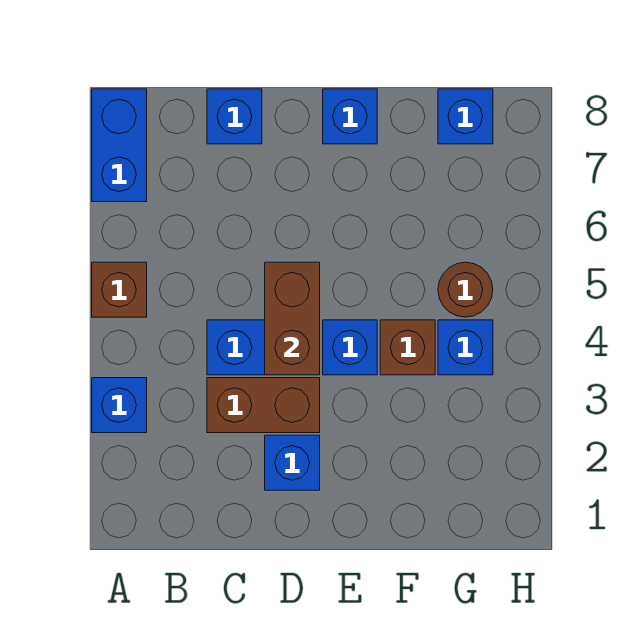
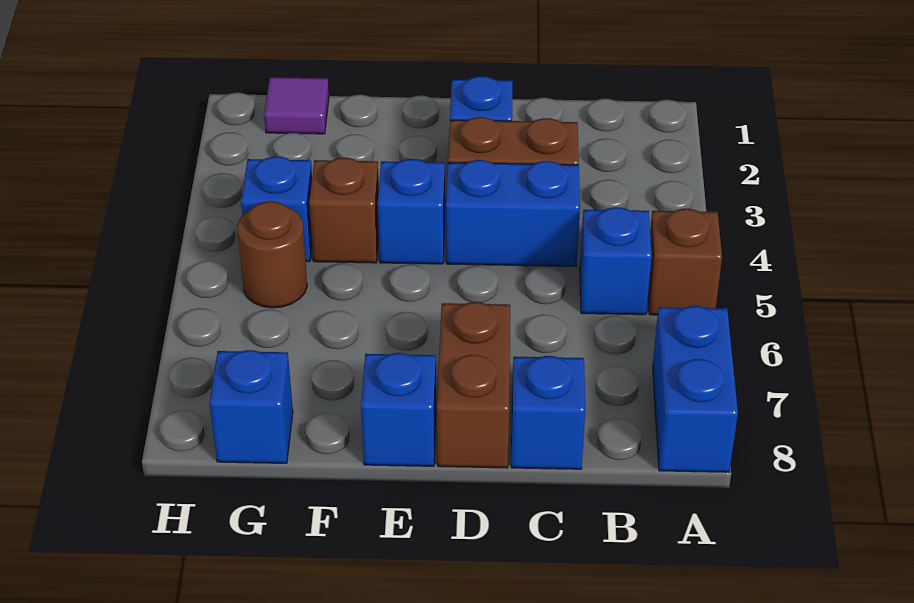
blue brick A3 level 1 -> blue brick B5 level 1
brown brick D4:D5 level 2 -> brown brick D7:D8 level 1
none -> purple tile G1 level 1

